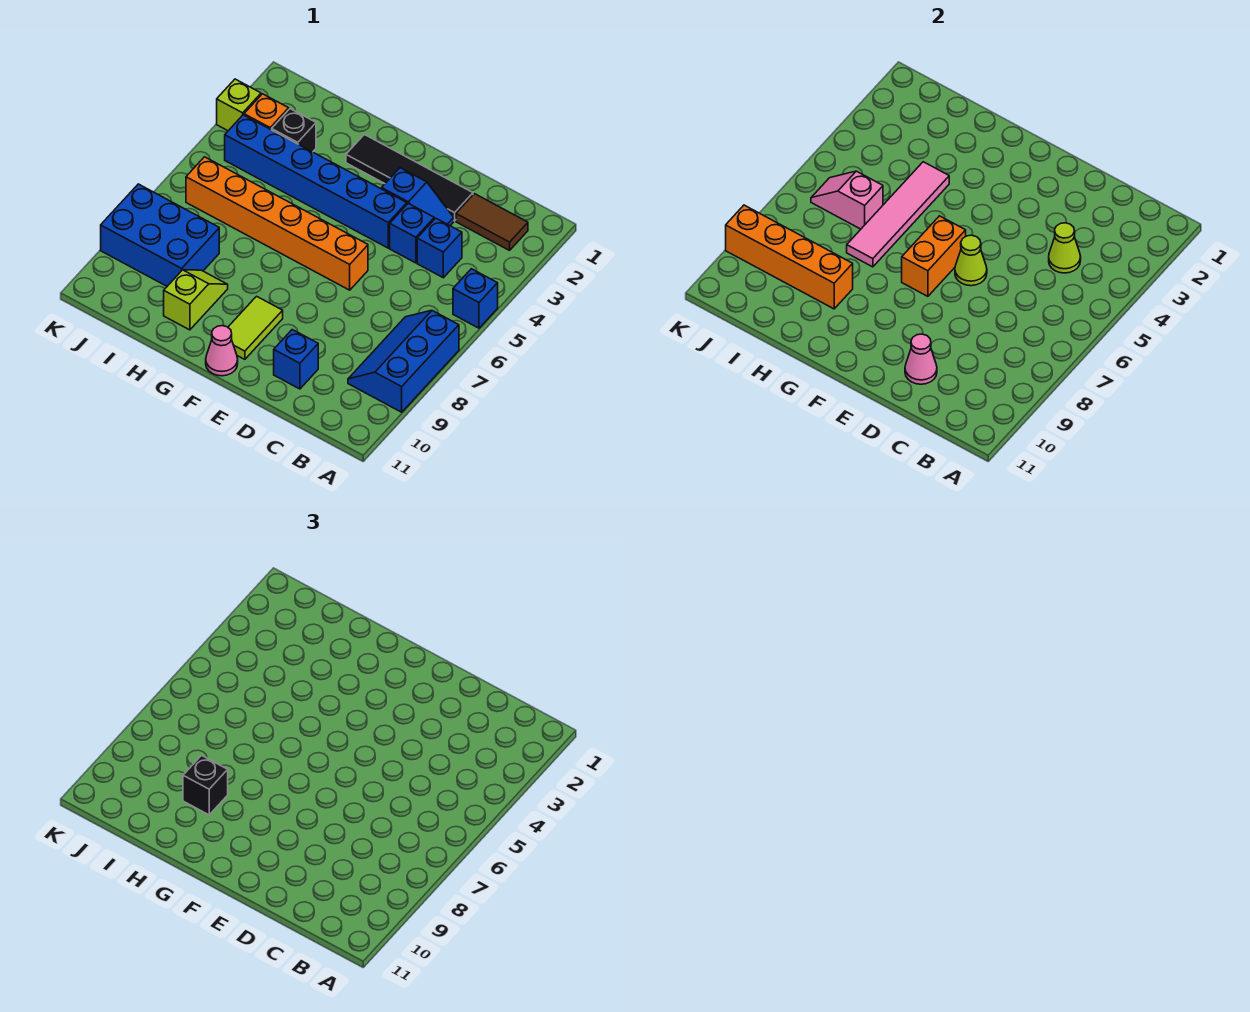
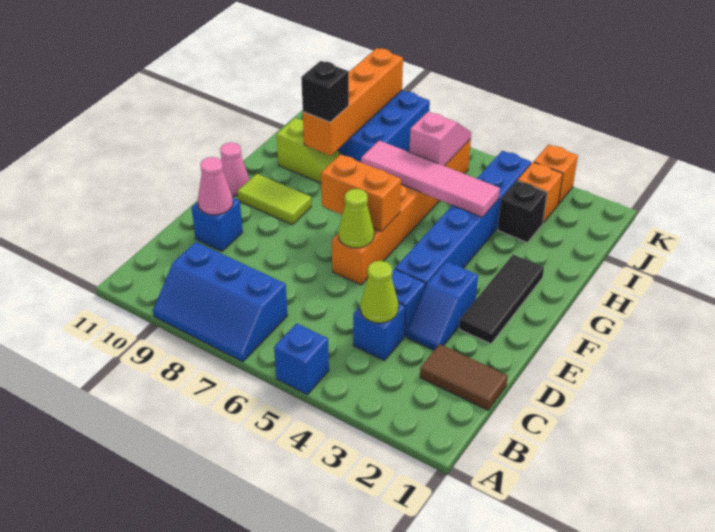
blue slope A7:B9 level 1 top A -> blue slope A7:B9 level 1 top B
brown tile B2:C2 level 1 -> brown tile C1:C2 level 1
black tile D2:G2 level 1 -> black tile E2:G2 level 1
lime brick K3 level 1 -> orange brick K3 level 1

